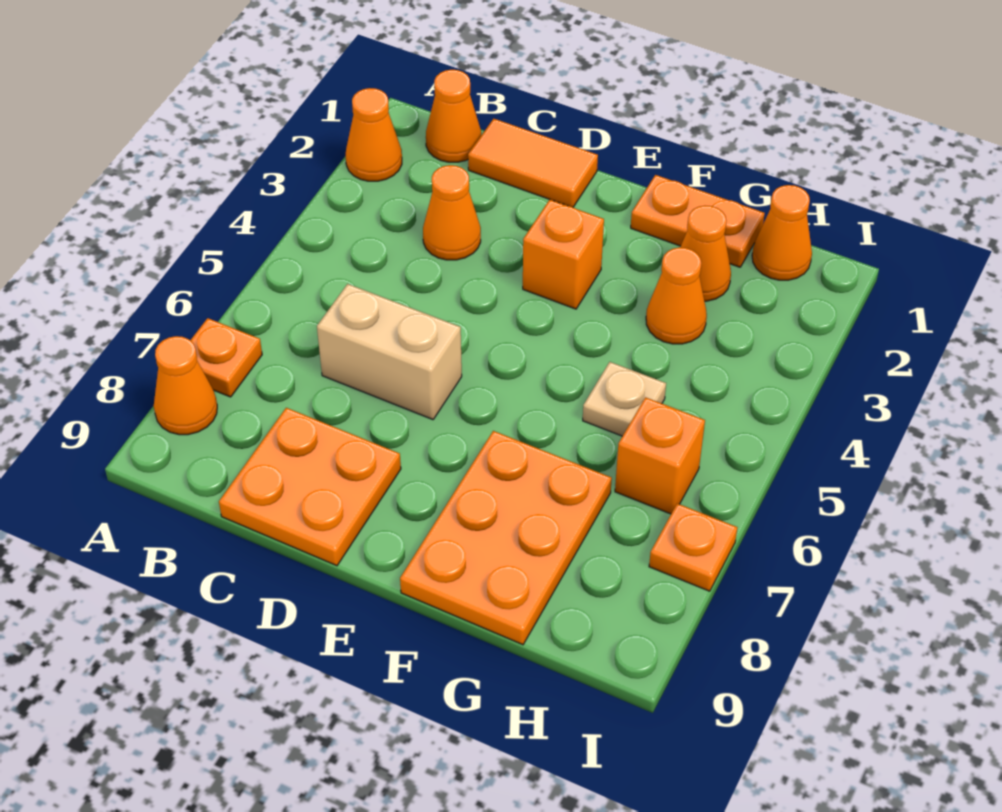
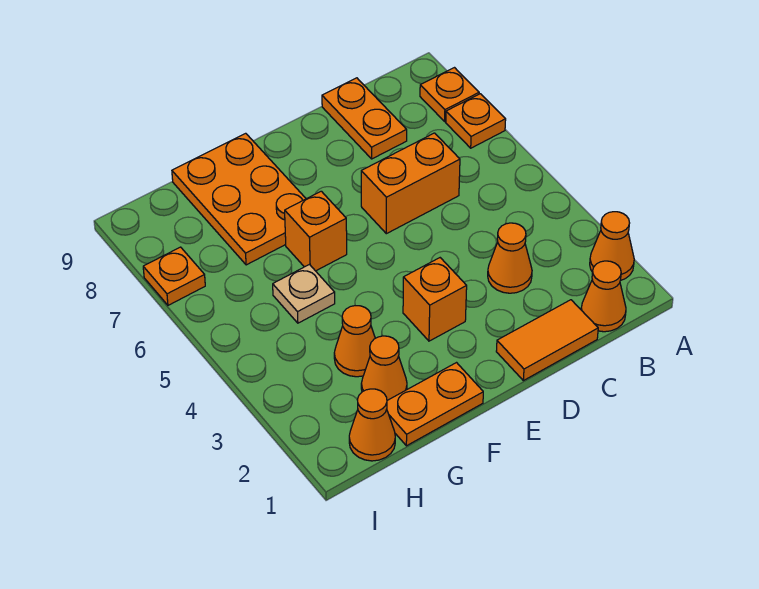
orange cone A8 level 1 -> orange plate A8 level 1
tan brick C6:D6 level 1 -> orange brick C6:D6 level 1
orange plate C8:D9 level 1 -> orange plate C8:C9 level 1
orange brick H6 level 1 -> orange brick F6 level 1

